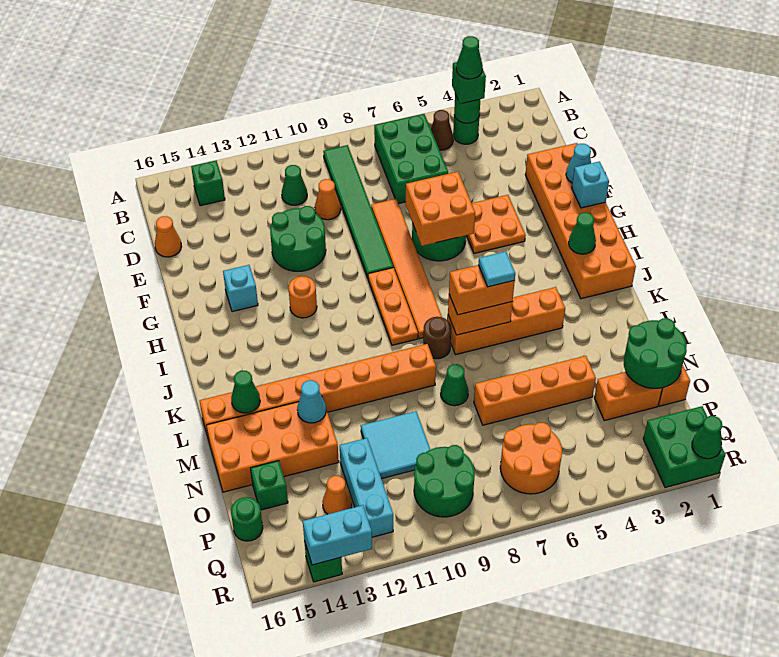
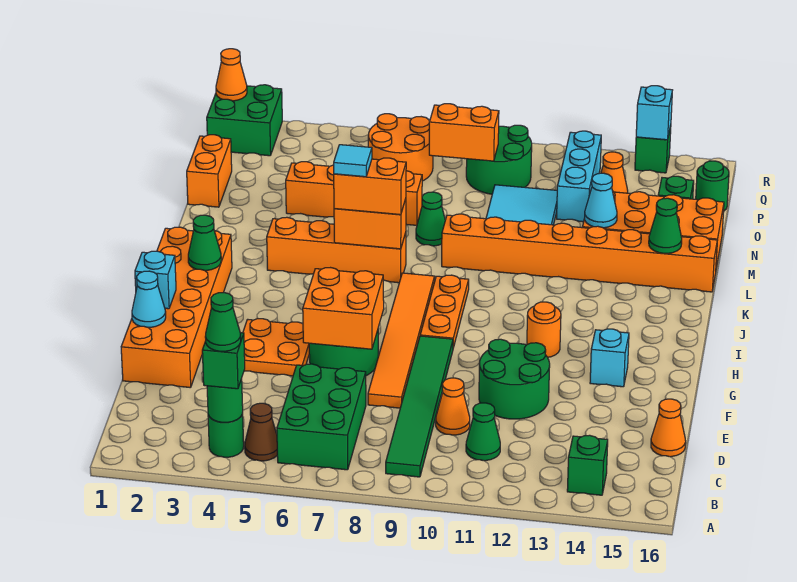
brown round brick K8 level 1 -> none
green round brick N1:O2 level 2 -> none
orange brick O2:O3 level 1 -> orange brick P8:P9 level 2
green cone R1 level 2 -> orange cone R1 level 2
cyan brick R13:R14 level 2 -> cyan brick R14 level 2

